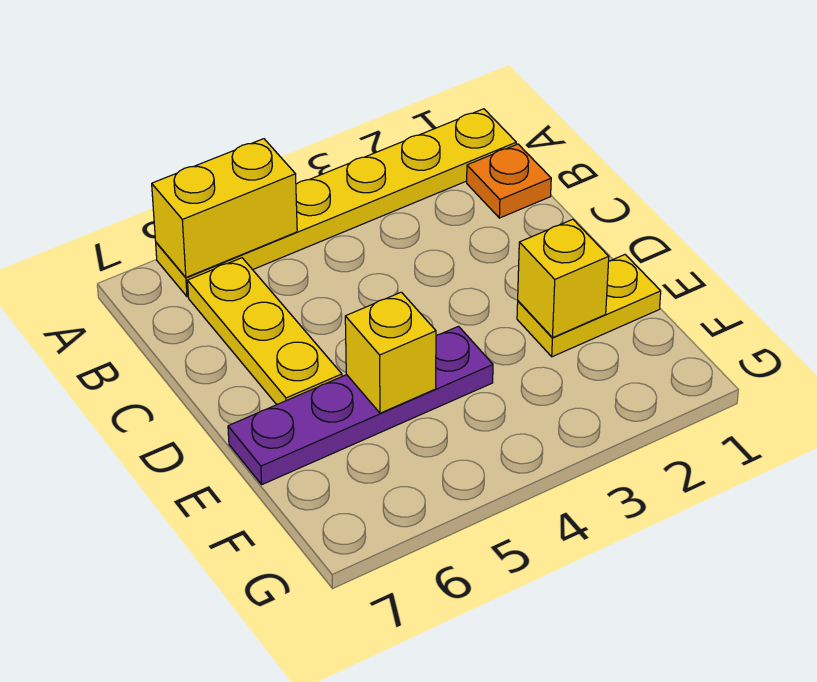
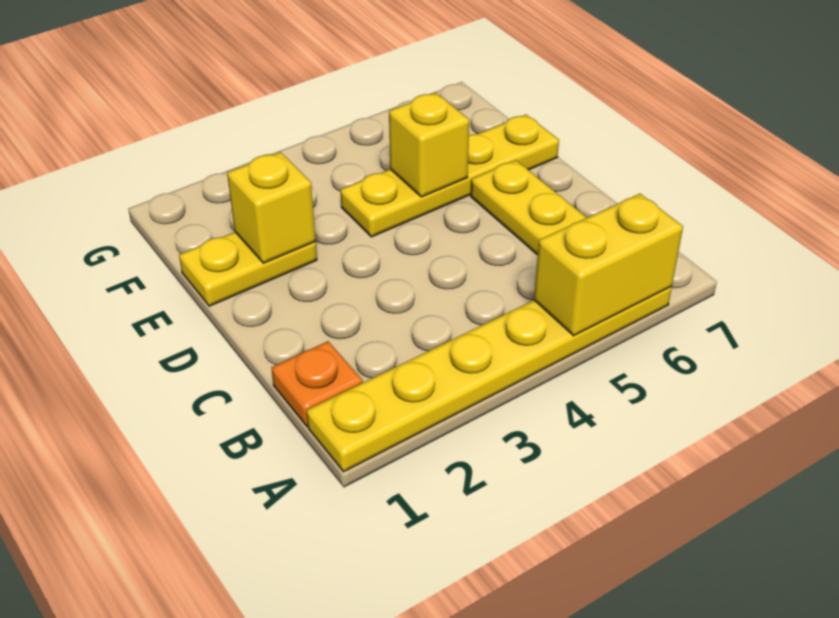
purple plate E4:E7 level 1 -> yellow plate E4:E7 level 1

